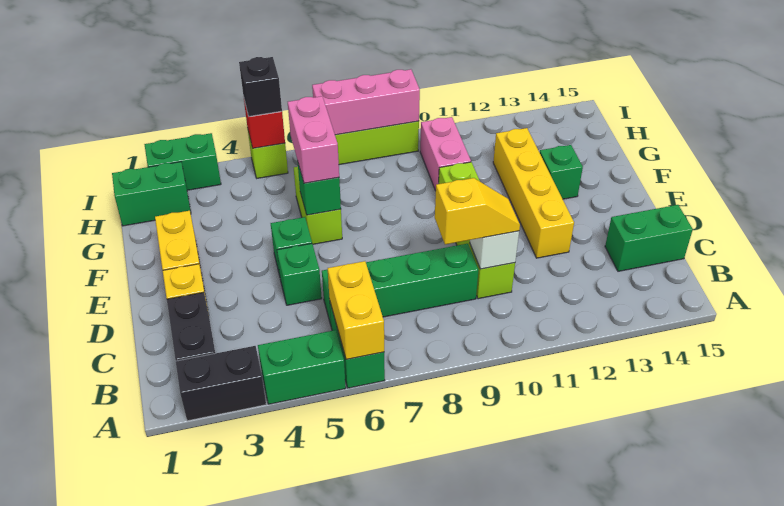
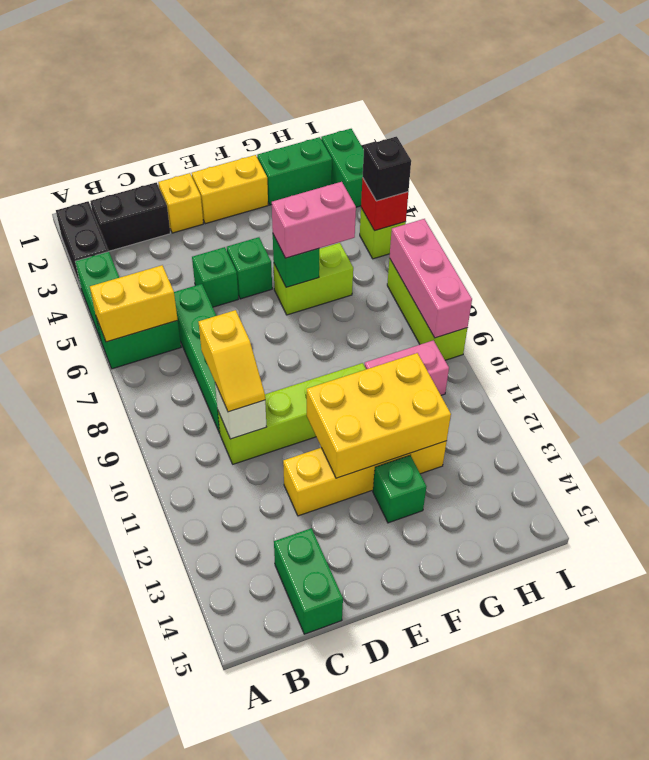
none -> yellow brick E11:G12 level 2
green brick H1:H2 level 1 -> green brick G2:H2 level 1

